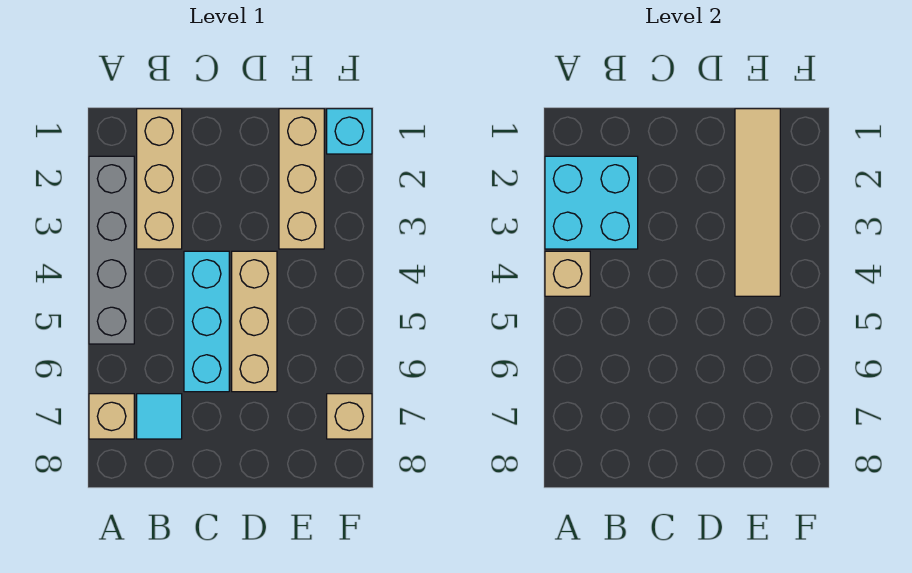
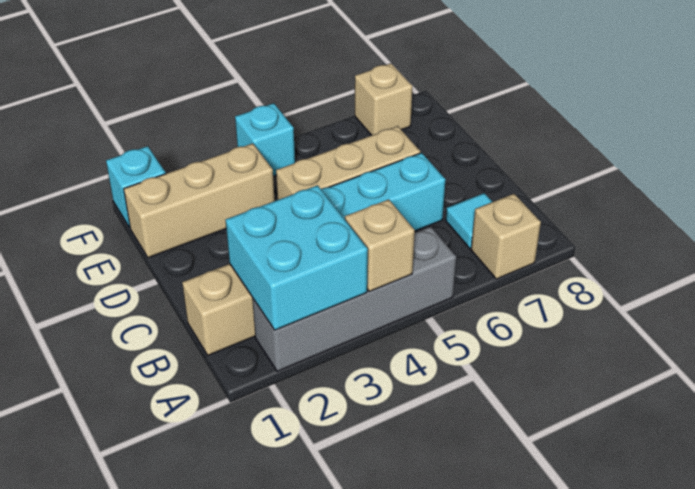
tan tile E1:E4 level 2 -> none
none -> cyan brick F4 level 1

